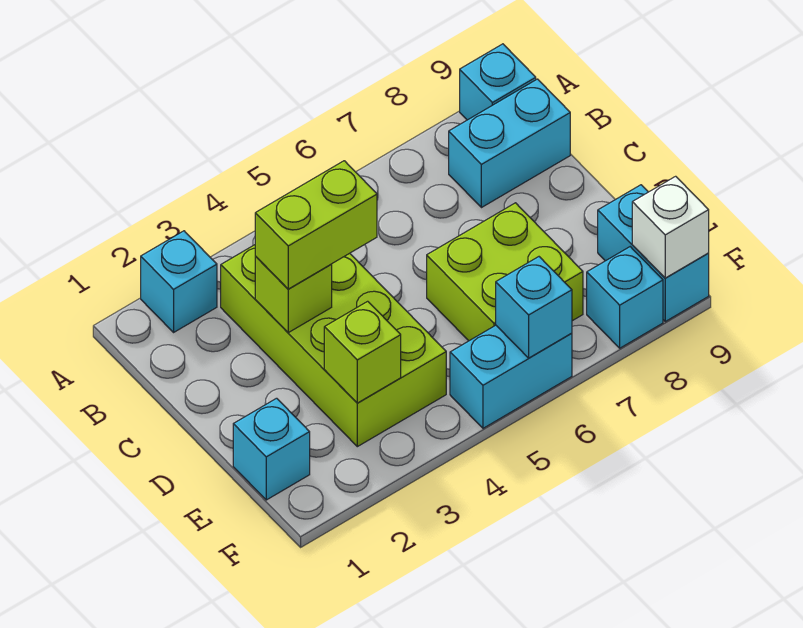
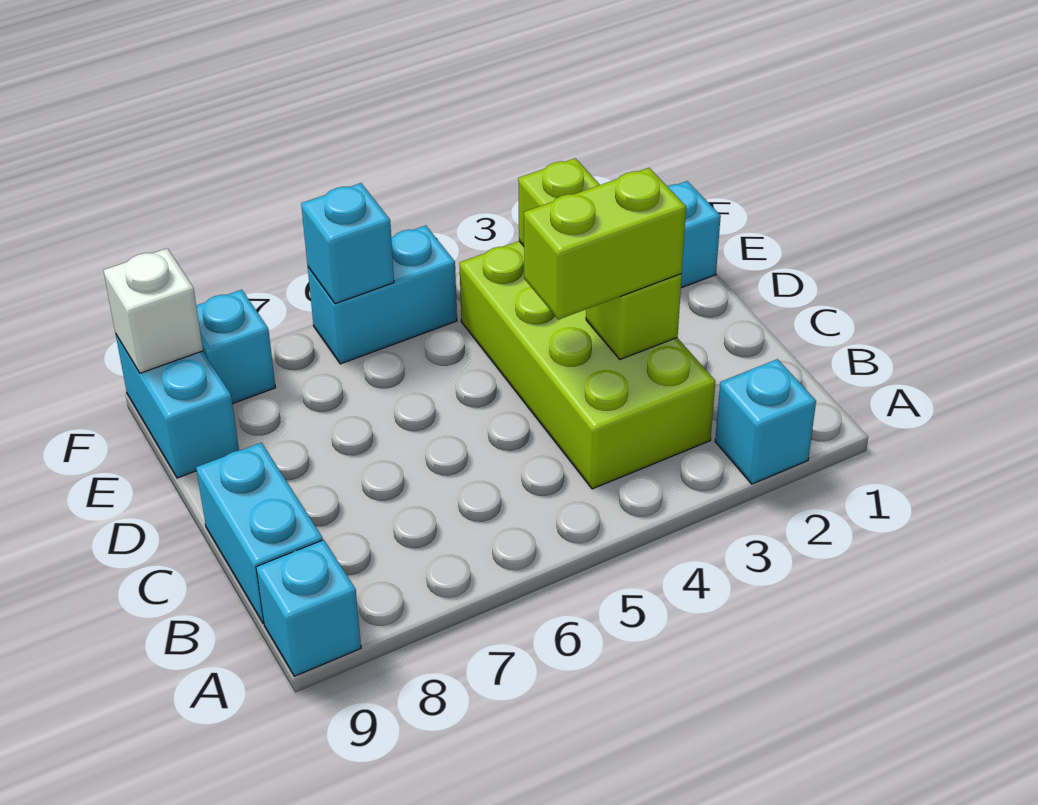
cyan brick B8:B9 level 1 -> cyan brick B9:C9 level 1
lime brick D6:E7 level 1 -> none

